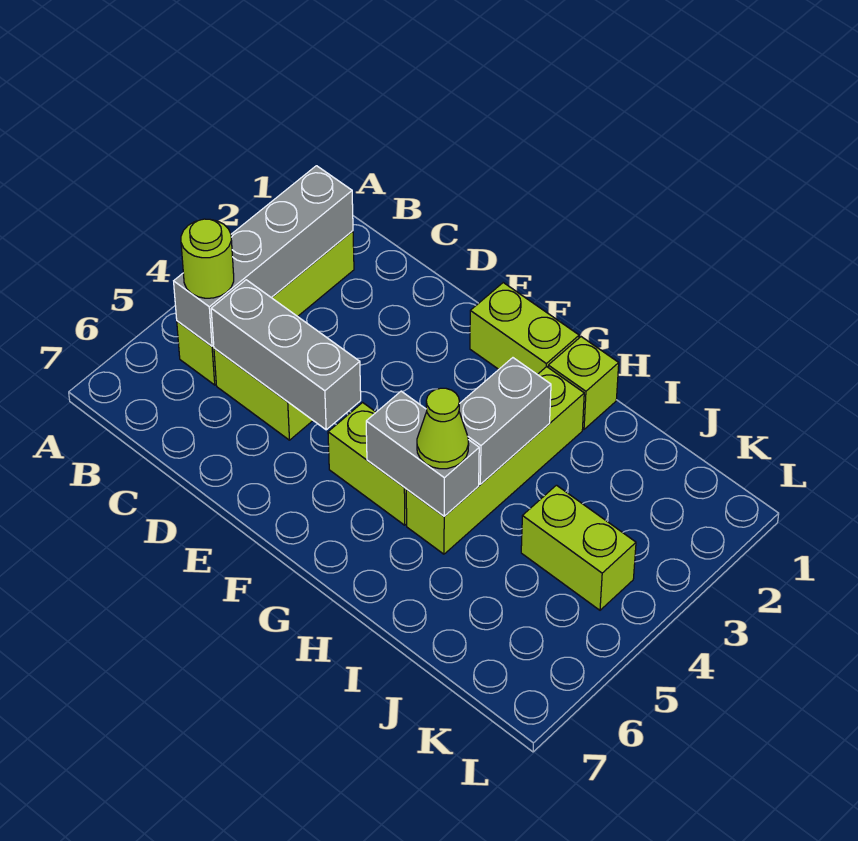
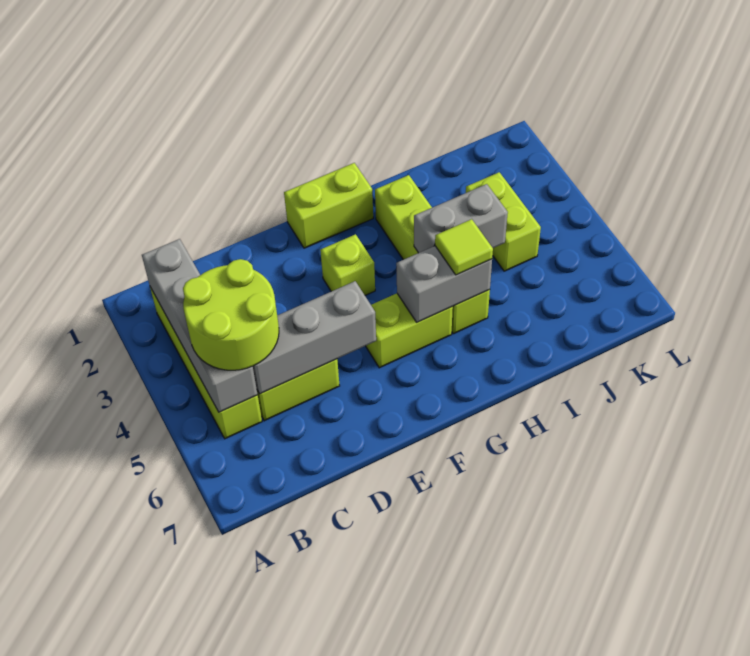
lime round brick B5 level 3 -> lime round brick B4:C5 level 3
lime brick H1 level 1 -> lime brick F3 level 1
grey brick H3:H4 level 2 -> grey brick H4:I4 level 2
lime cone H5 level 3 -> lime tile H5 level 3
lime brick J4:K4 level 1 -> lime brick J3:J4 level 1

